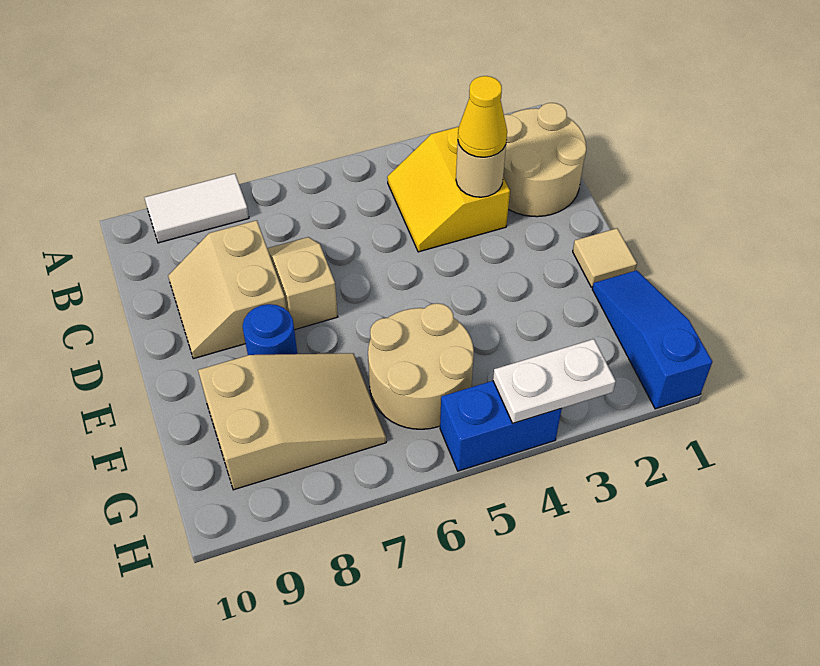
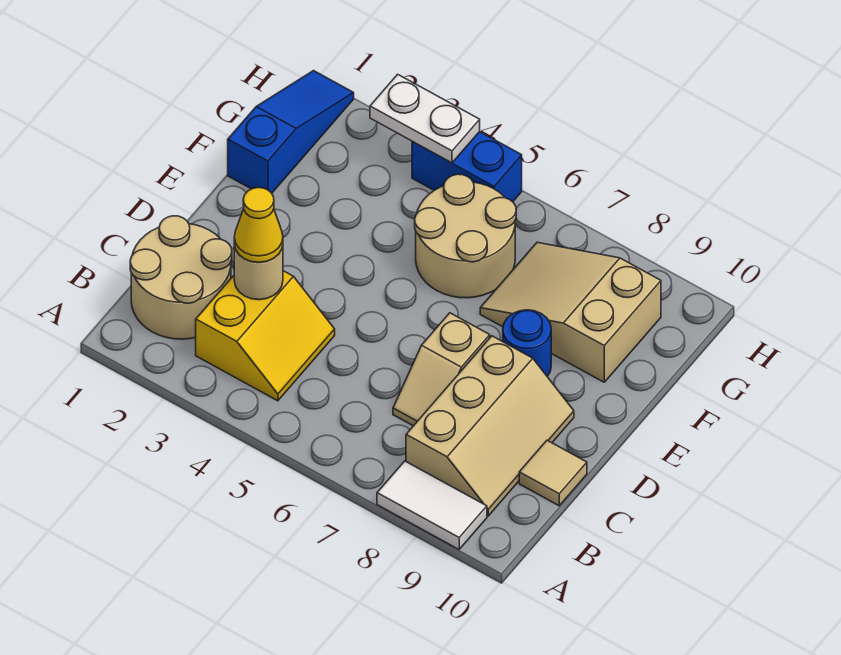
tan slope C8:D9 level 1 top 8 -> tan slope B8:D9 level 1 top 8
tan tile E1 level 1 -> tan tile C10 level 1
blue slope F1:H1 level 1 top H -> blue slope F1:H1 level 1 top F

